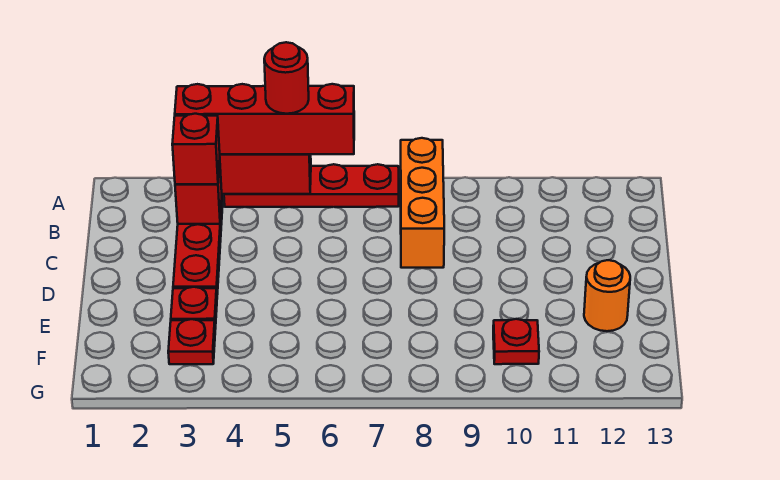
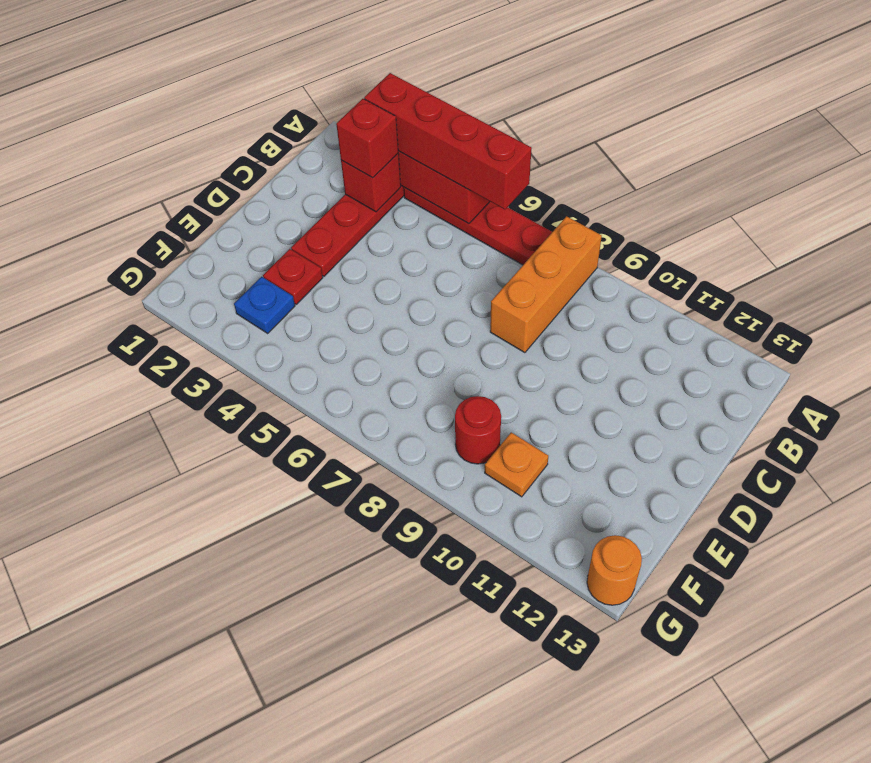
red round brick A5 level 4 -> red round brick F9 level 1
orange round brick E12 level 1 -> orange round brick G13 level 1
red plate F3 level 1 -> blue plate F3 level 1
red plate F10 level 1 -> orange plate F10 level 1

